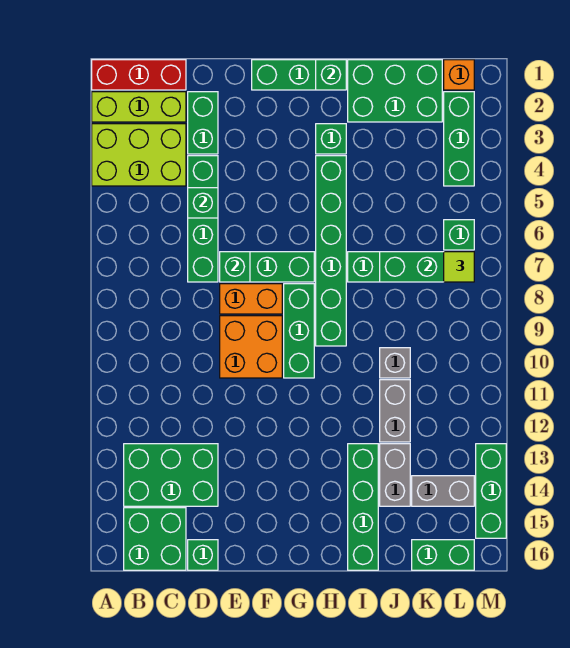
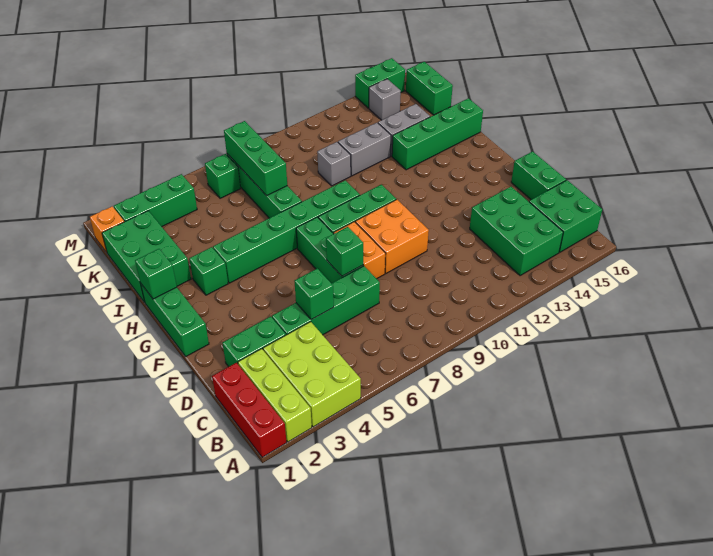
green brick D16 level 1 -> green brick D16:E16 level 1
grey brick K14:L14 level 1 -> grey brick L14 level 1
lime tile L7 level 3 -> none
green brick M13:M15 level 1 -> green brick M14:M15 level 1

